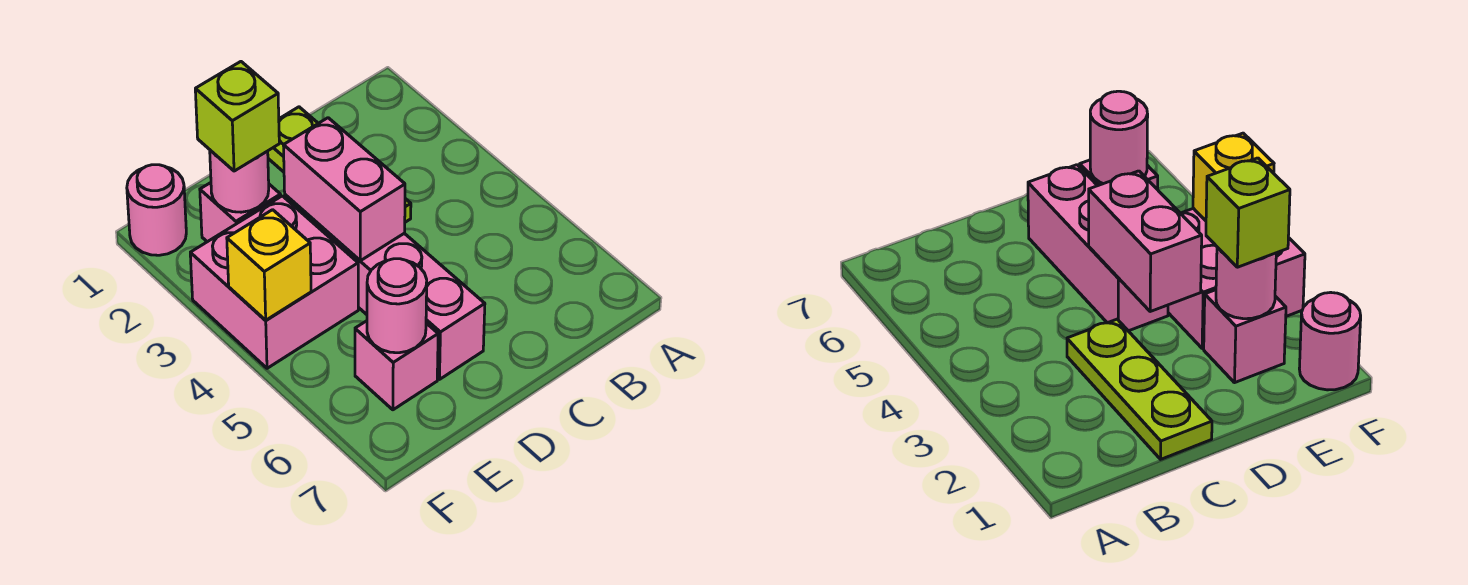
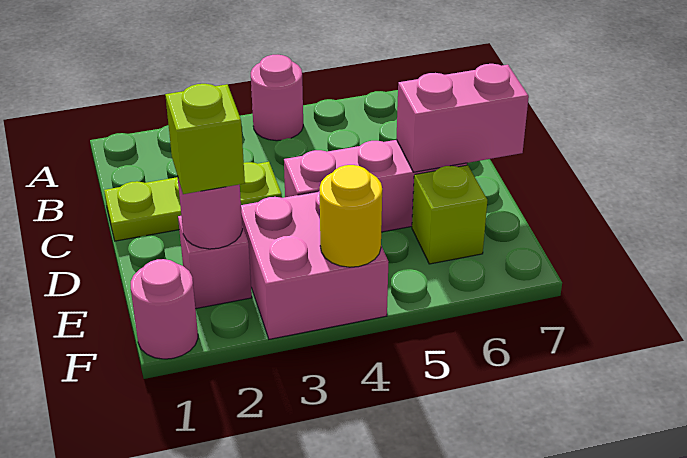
pink brick D3:D4 level 2 -> pink brick D6:D7 level 2
pink brick E6 level 1 -> lime brick E6 level 1
pink round brick E6 level 2 -> pink round brick A4 level 1
yellow brick F4 level 2 -> yellow round brick F4 level 2

